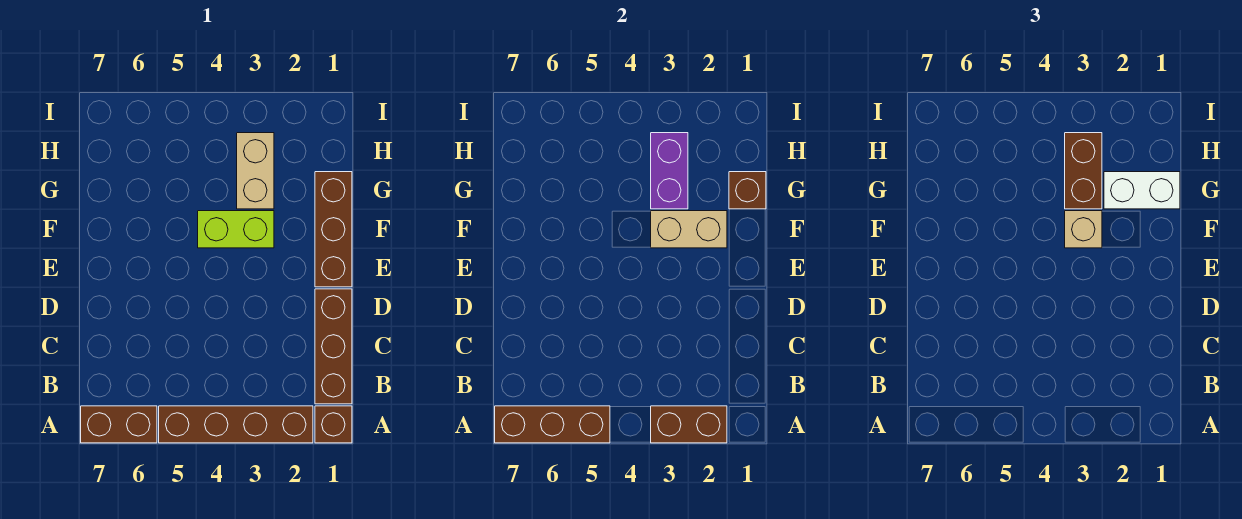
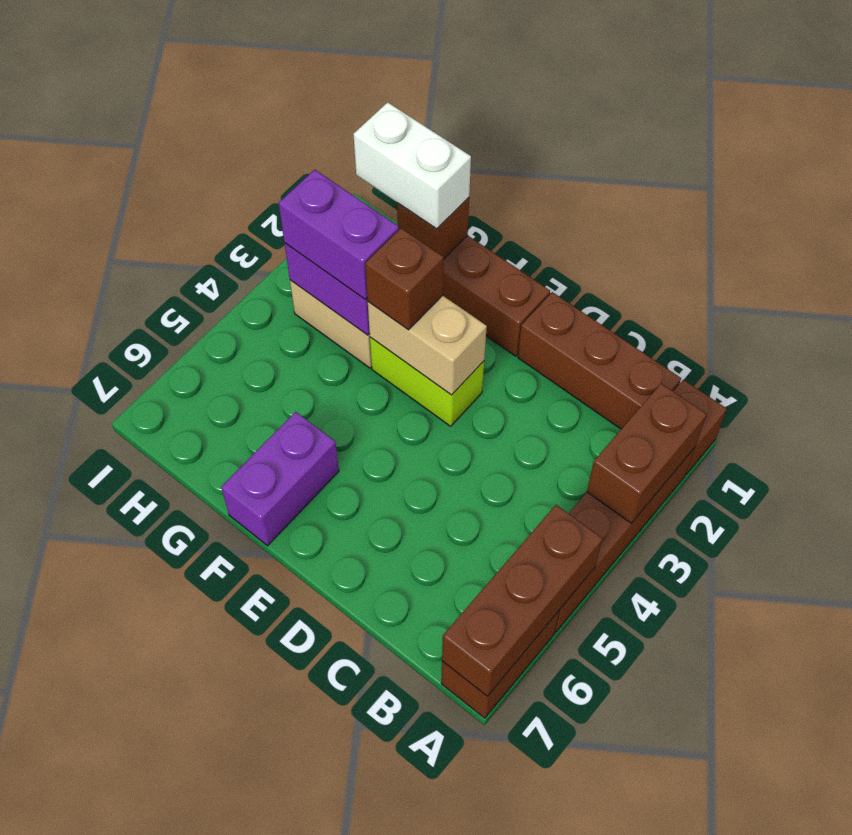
tan brick F2:F3 level 2 -> tan brick E3:F3 level 2
lime brick F3:F4 level 1 -> lime brick E3:F3 level 1
tan brick F3 level 3 -> brown brick F3 level 3
none -> purple brick F6:F7 level 1
white brick G1:G2 level 3 -> white brick G1:H1 level 3
brown brick G3:H3 level 3 -> purple brick G3:H3 level 3

